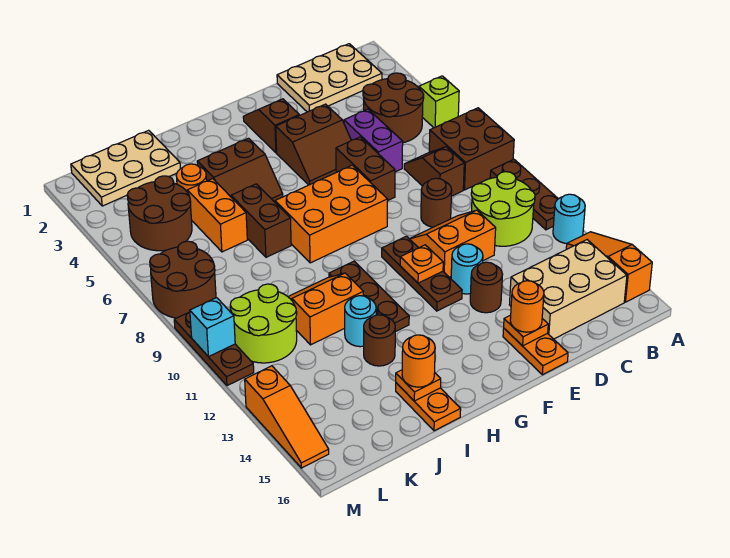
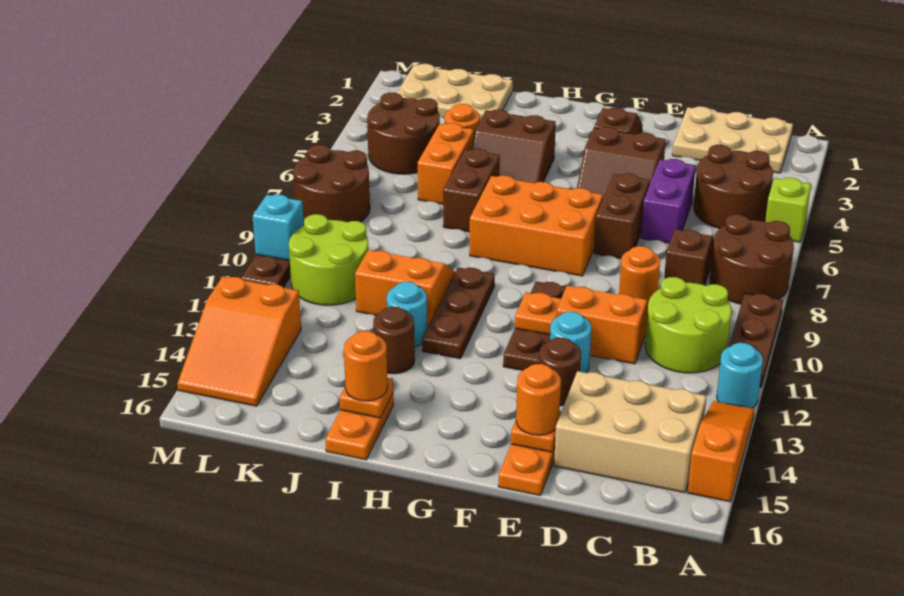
brown brick A7:B8 level 1 -> brown round brick A7:B8 level 1
brown round brick D9 level 1 -> orange round brick D9 level 1
orange slope M13:M15 level 1 top 13 -> orange slope L13:M15 level 1 top 13

